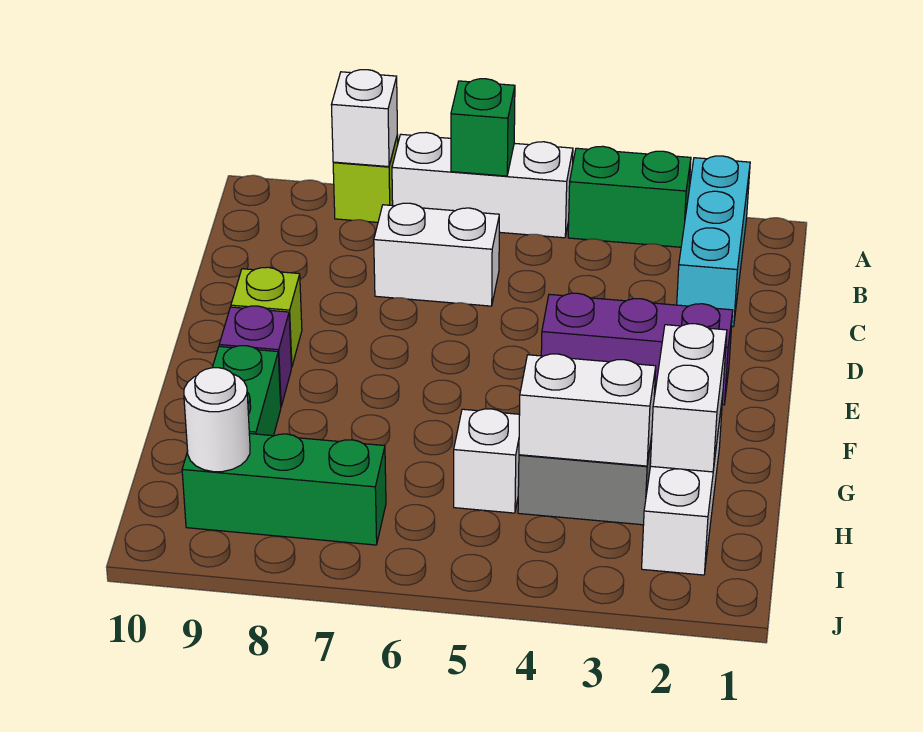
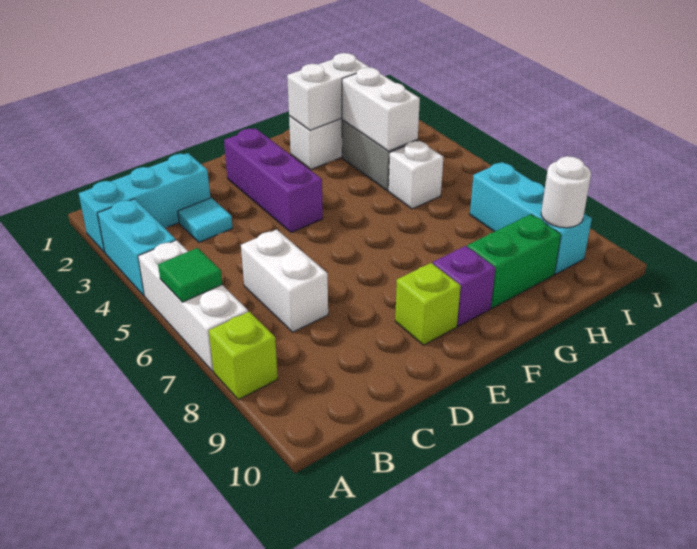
green brick A3:A4 level 1 -> cyan brick A3:A4 level 1
green brick A6 level 2 -> green tile A6 level 2
white brick A8 level 2 -> none
none -> cyan tile C3 level 1
green brick I7:I9 level 1 -> cyan brick I7:I9 level 1

